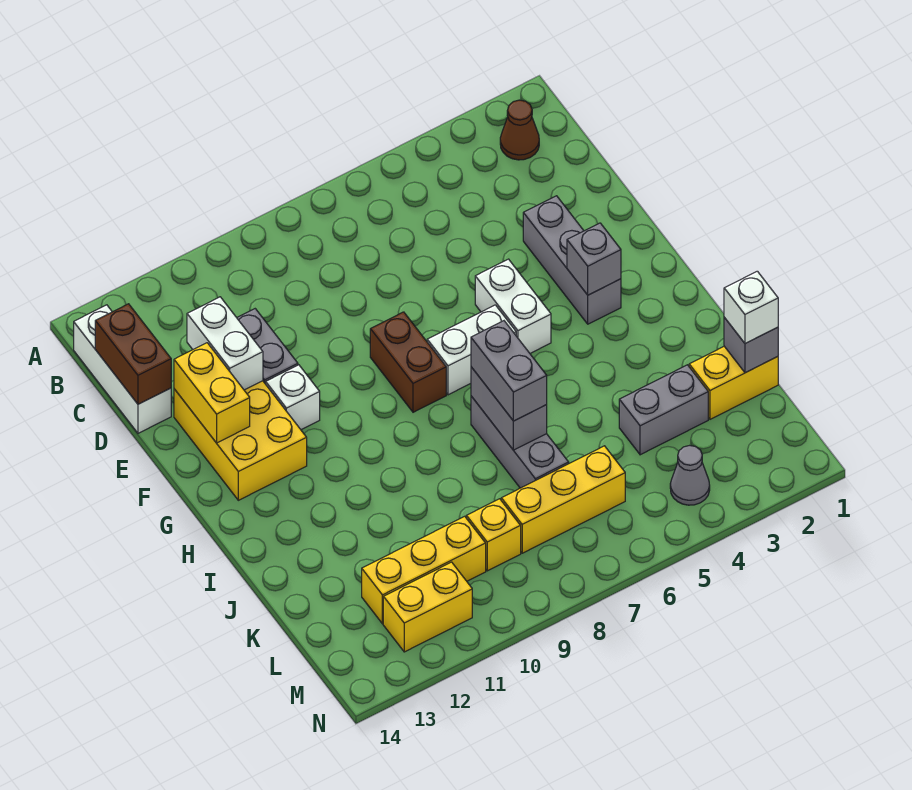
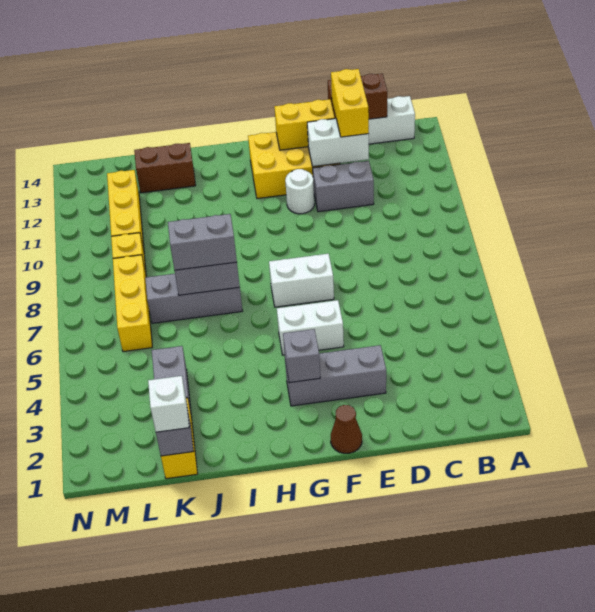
brown cone B2 level 1 -> brown cone F1 level 1
brown brick F8:G8 level 1 -> brown brick J13:K13 level 1
white brick F11 level 1 -> white round brick F11 level 1
white brick G6:G7 level 1 -> white brick F7:G7 level 1
grey cone M4 level 1 -> none
yellow brick M11:M12 level 1 -> yellow brick D12:D13 level 3

